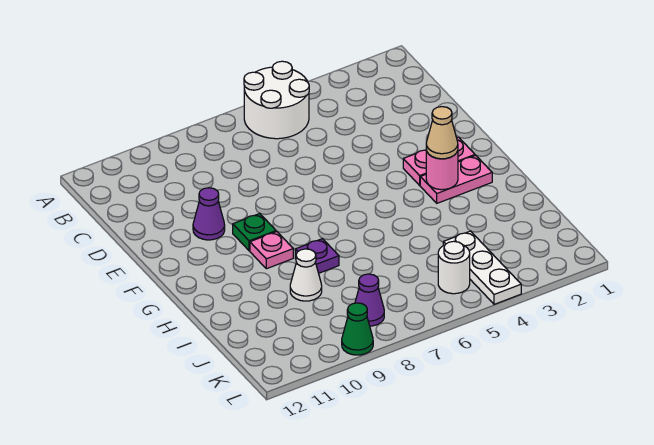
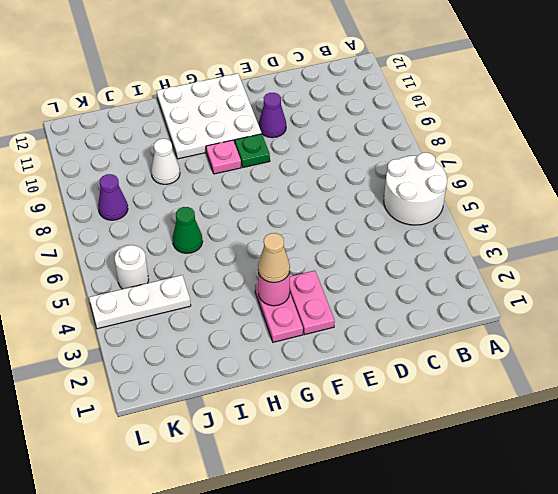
none -> white plate F10:H12 level 1
purple plate H8 level 1 -> none
green cone L9 level 1 -> green cone I6 level 1

